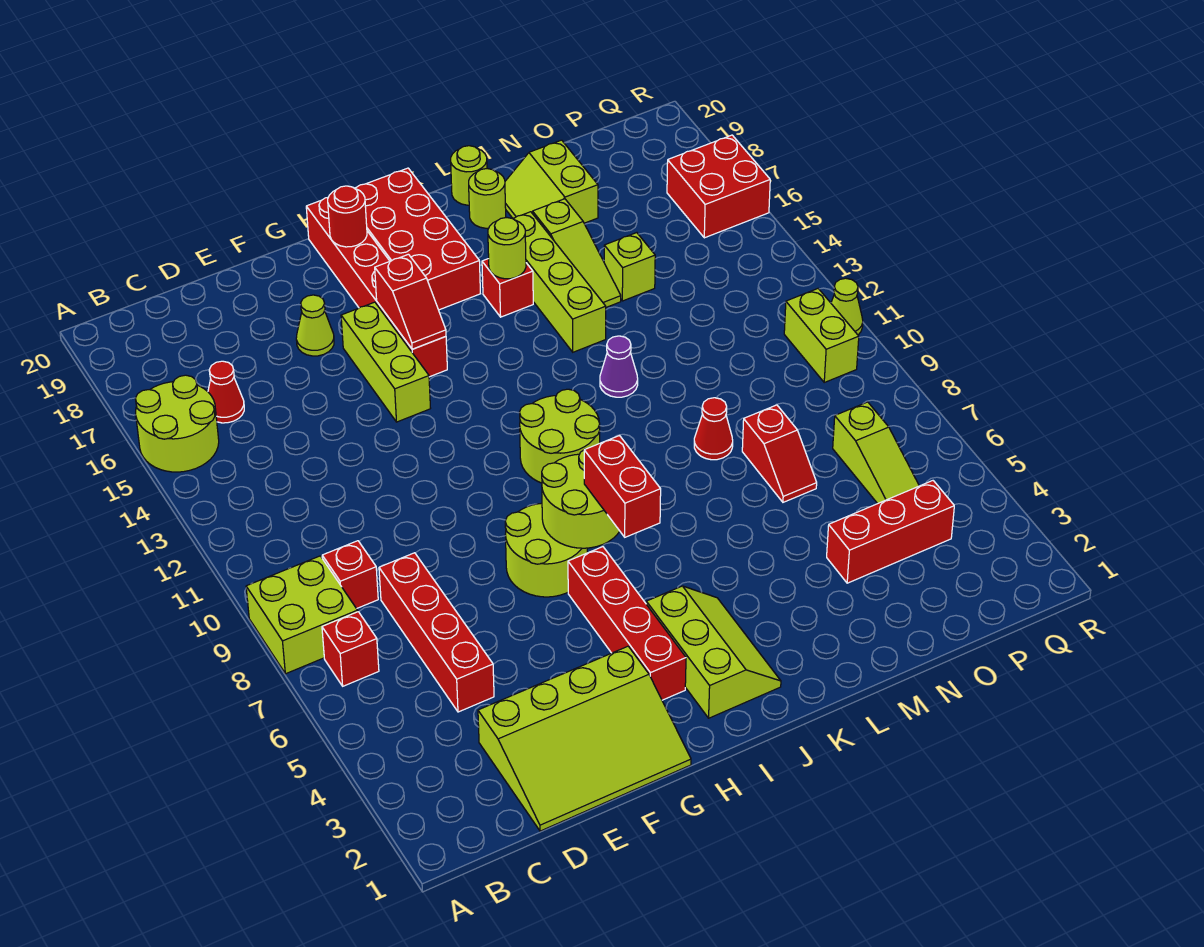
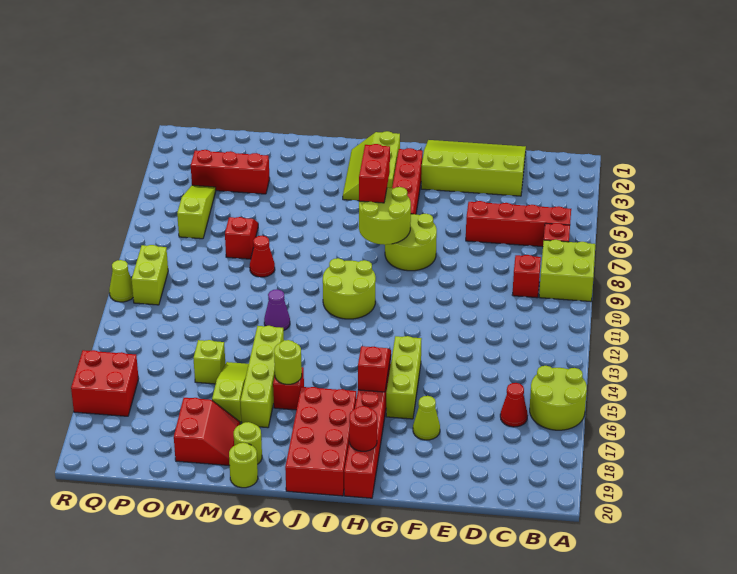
red brick D5:D8 level 1 -> red brick B6:E6 level 1
lime slope M18:N19 level 1 top N -> red slope M18:N19 level 1 top N

